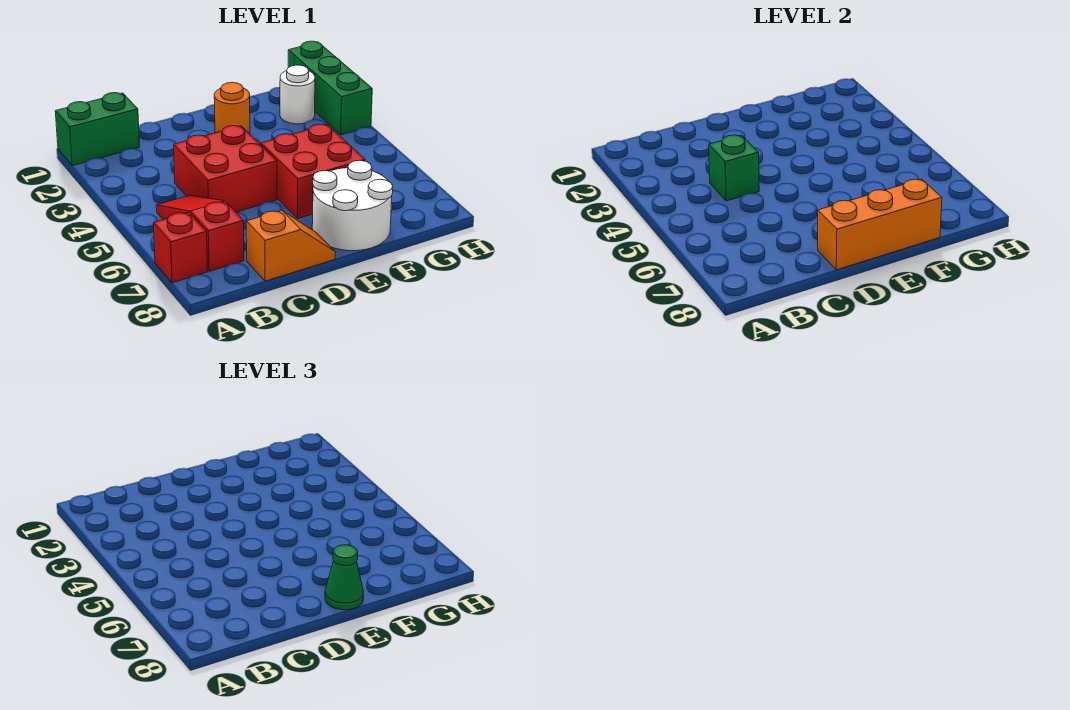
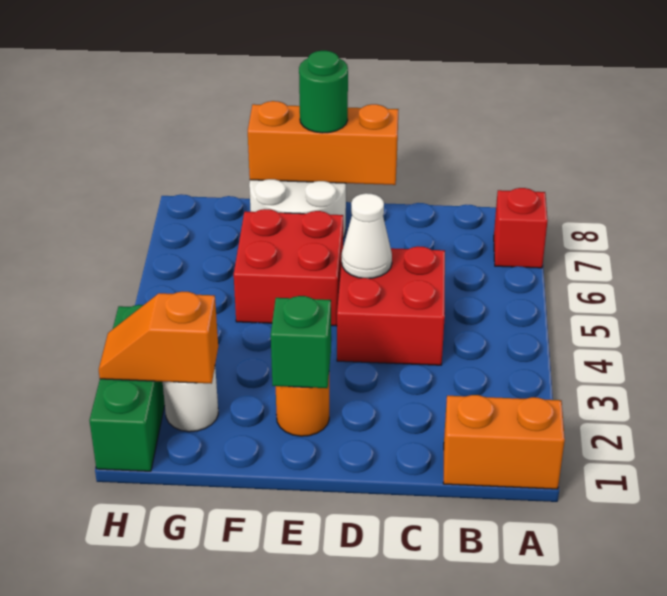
green brick A1:B1 level 1 -> orange brick A1:B1 level 1
red slope B5:B7 level 1 top 7 -> none
green brick C4 level 2 -> green brick E2 level 2
orange slope C8:D8 level 1 top C -> orange slope G2:H2 level 2 top G
none -> white cone D5 level 2
green cone E8 level 3 -> green round brick E8 level 3

